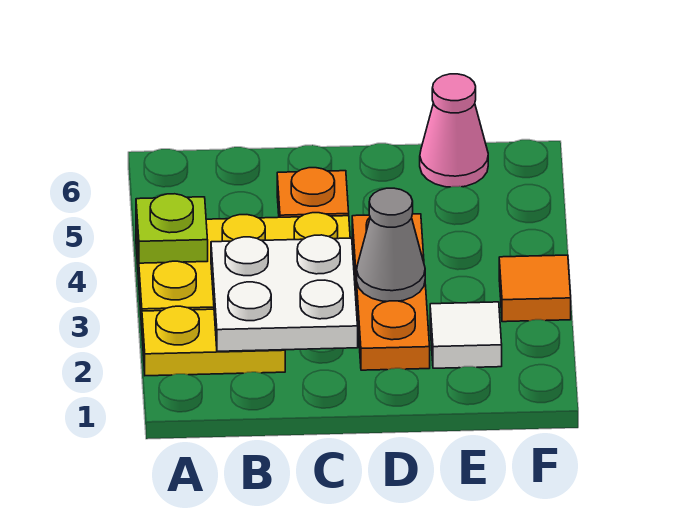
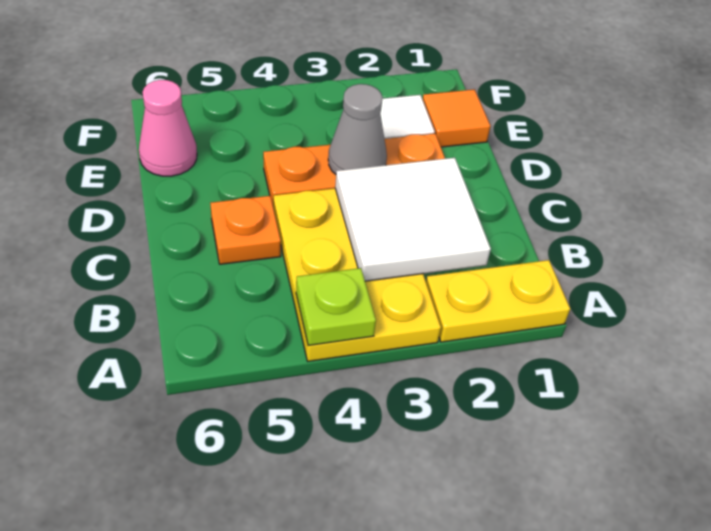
yellow plate A2:B2 level 1 -> yellow plate A1:A2 level 1
white plate B2:C3 level 2 -> white tile B2:C3 level 2
orange tile F3 level 1 -> orange tile E1 level 1

